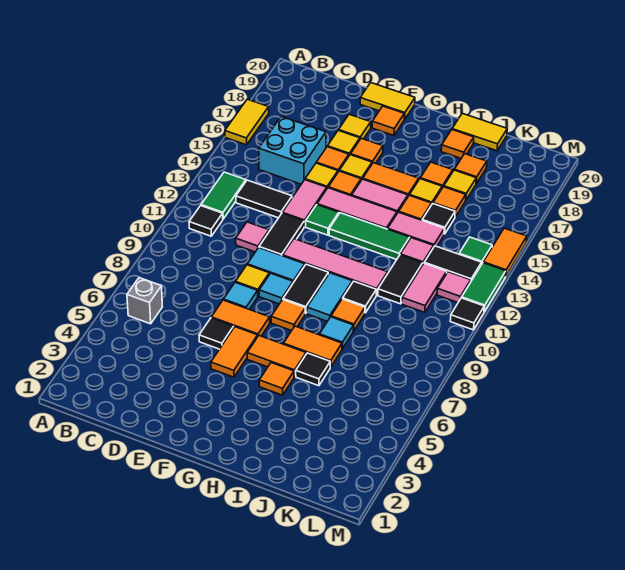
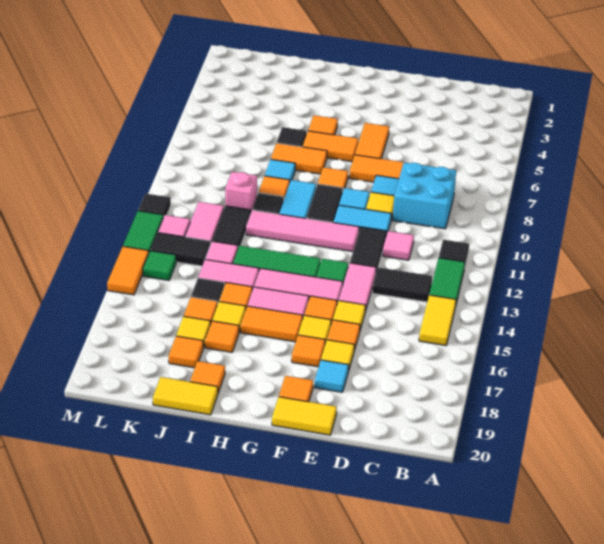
yellow tile A16:A17 level 1 -> yellow tile B14:B15 level 1
grey brick B6 level 1 -> none
cyan brick C15:D16 level 1 -> cyan brick C8:D9 level 1
black tile E6 level 1 -> none
yellow tile E18 level 1 -> cyan tile E18 level 1
none -> pink brick J10 level 1

